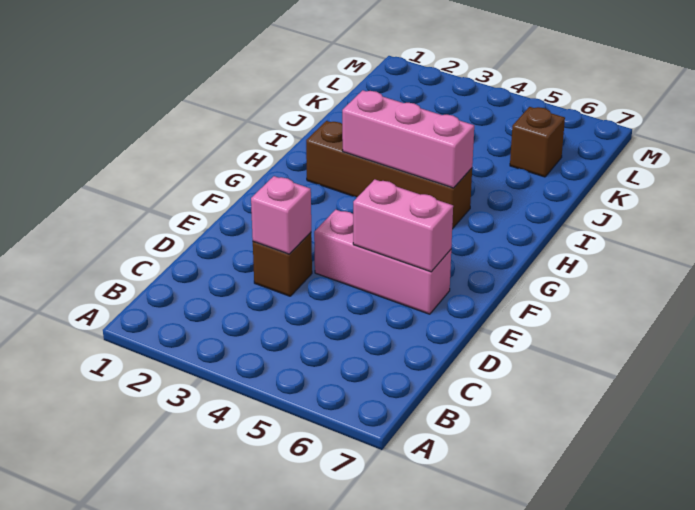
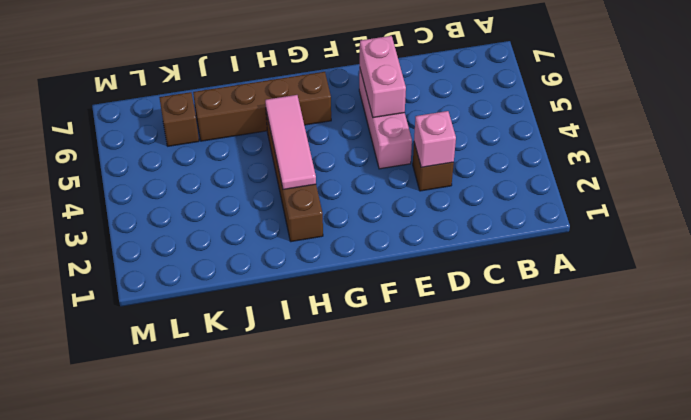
none -> brown brick G6:J6 level 1
pink brick H3:H5 level 2 -> pink tile H3:H5 level 2

